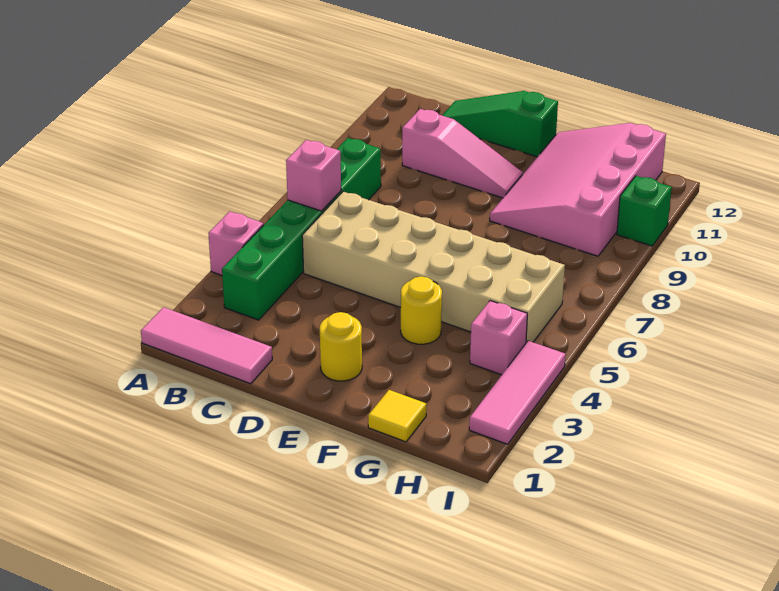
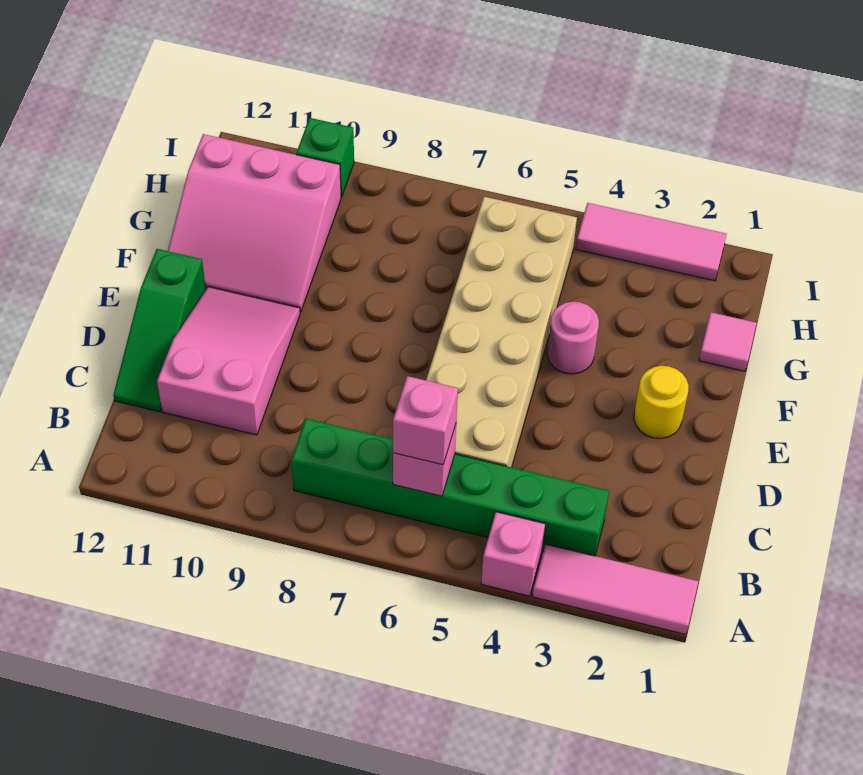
pink tile A1:C1 level 1 -> pink tile A1:A3 level 1
pink slope C10:E10 level 1 top C -> pink slope C10:E11 level 1 top C
yellow round brick F4 level 1 -> pink round brick F4 level 1
pink slope F9:H12 level 1 top H -> pink slope F10:H12 level 1 top H
yellow tile G1 level 1 -> pink tile G1 level 1
pink brick H4 level 1 -> pink brick B6 level 3

